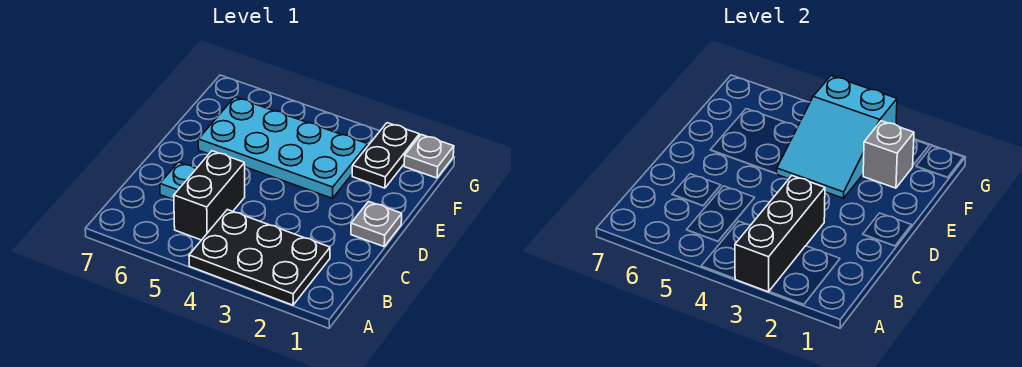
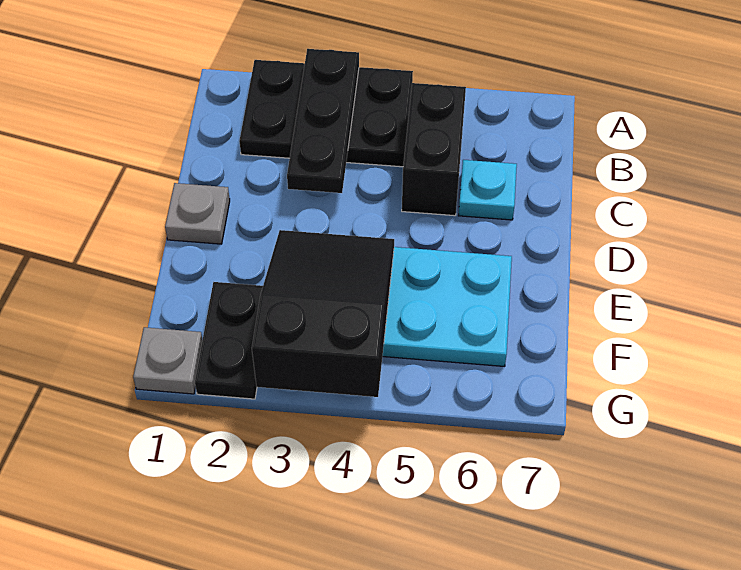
black brick A3:C3 level 2 -> black plate A3:C3 level 2
cyan slope E3:G4 level 2 top G -> black slope E3:G4 level 2 top G
grey brick F2 level 2 -> none

